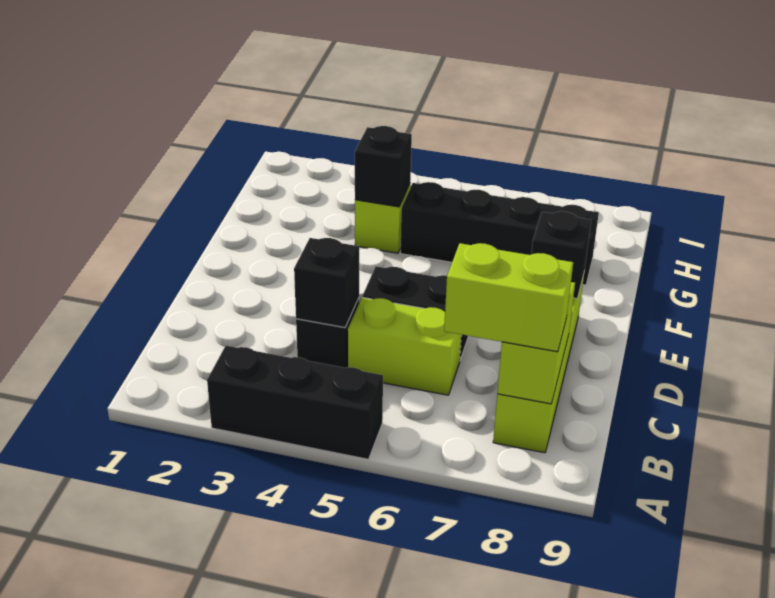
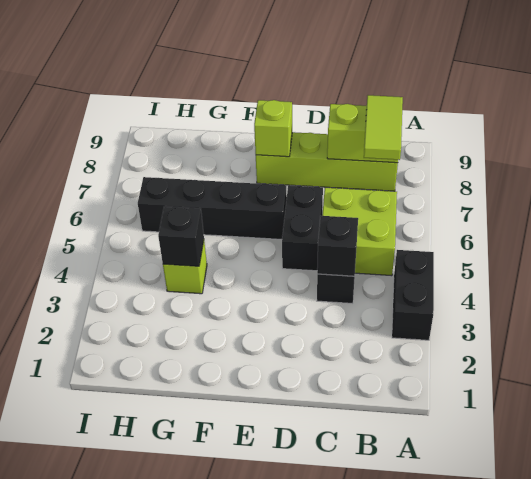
black brick A3:A5 level 1 -> black brick A3:A4 level 1
lime brick B7:B8 level 3 -> lime tile B7:B8 level 3
lime brick C5:C6 level 1 -> lime brick B5:C6 level 1
black brick E8 level 2 -> lime brick E8 level 2
black brick G5:G8 level 1 -> black brick E6:H6 level 1

